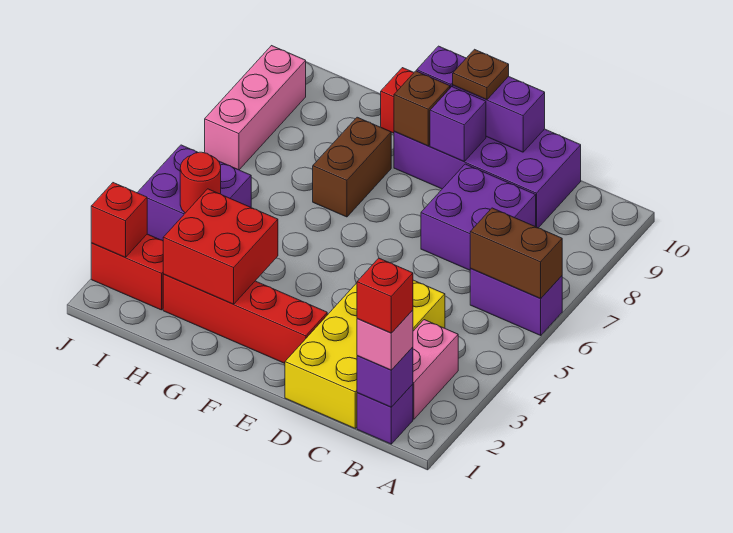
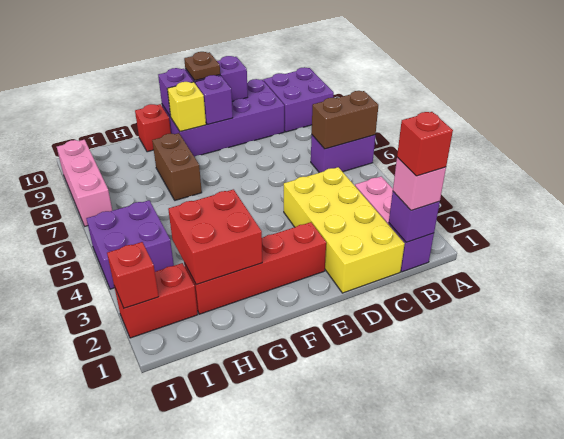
purple brick C7:D8 level 1 -> purple brick A9:B10 level 1
brown brick F9 level 2 -> yellow brick F9 level 2
red round brick I4 level 2 -> none

